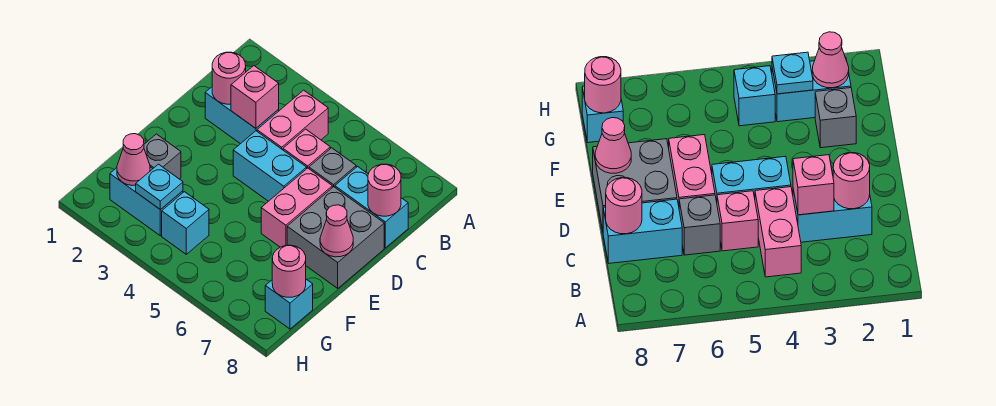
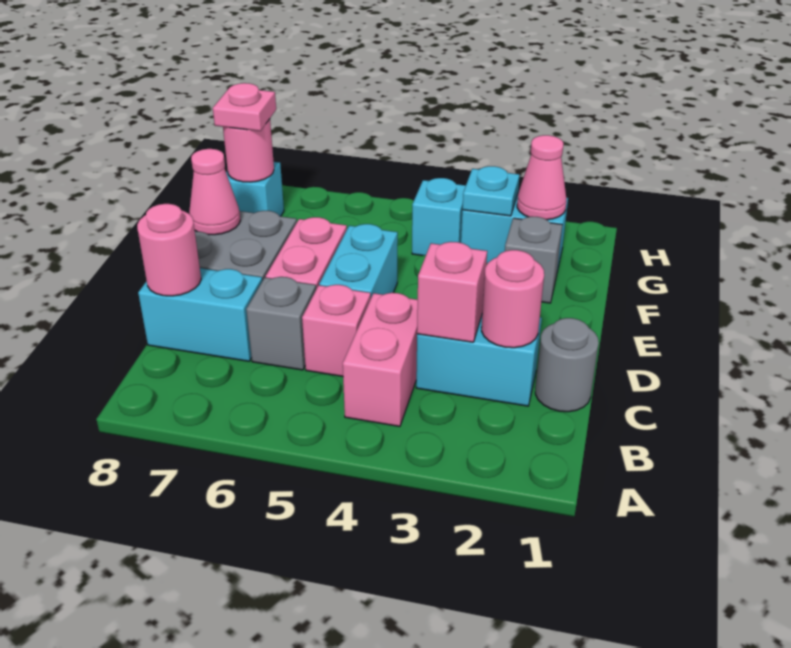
none -> grey round brick C1 level 1
cyan brick D4:D5 level 1 -> cyan brick D5:E5 level 1
none -> pink plate G8 level 3

